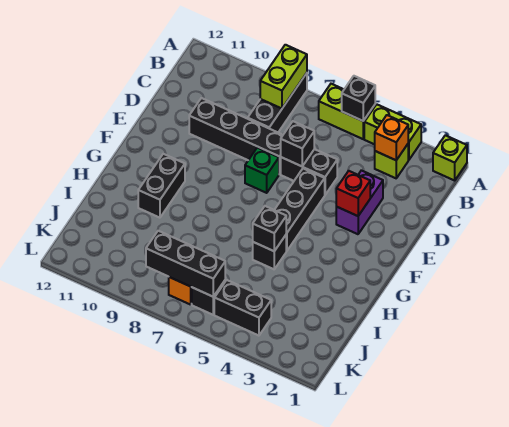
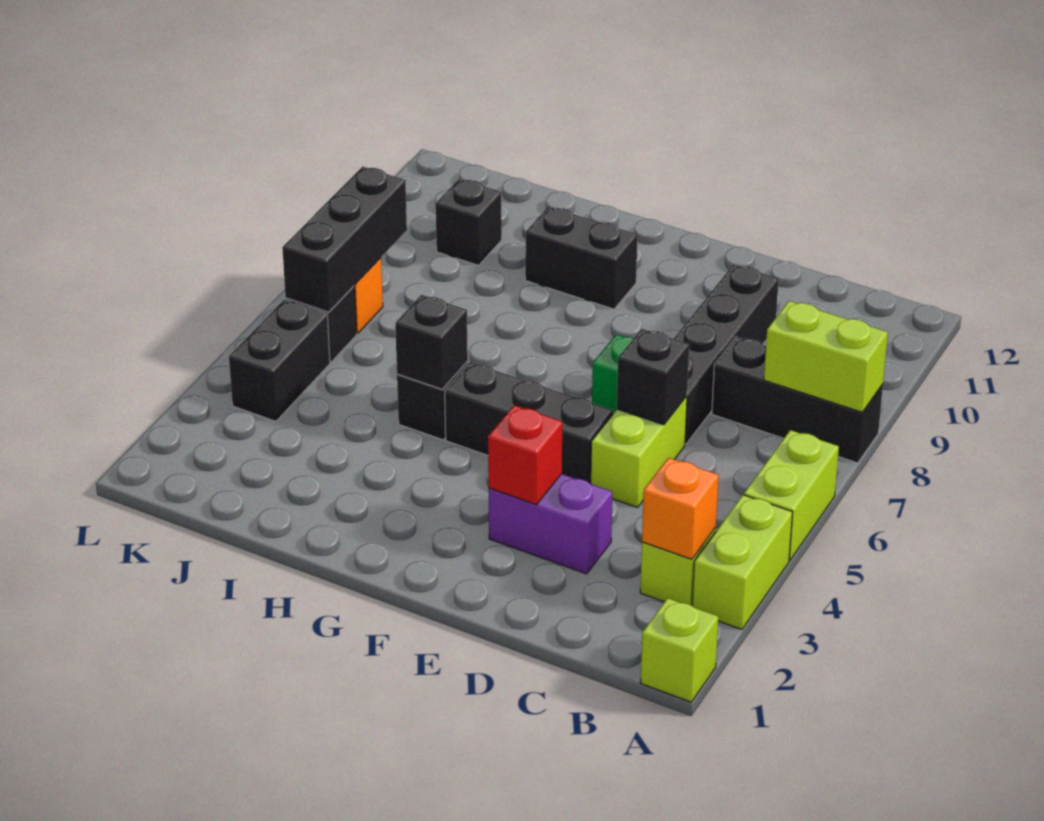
black brick A5 level 2 -> black brick J10 level 1
black brick D5:D6 level 1 -> lime brick D5:D6 level 1

